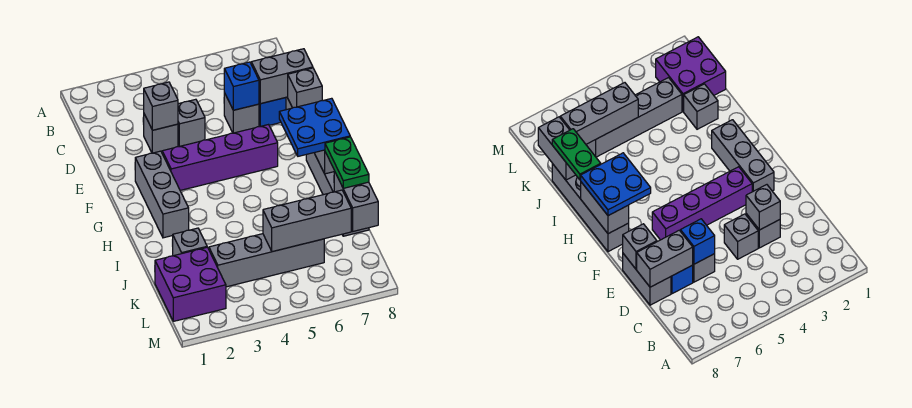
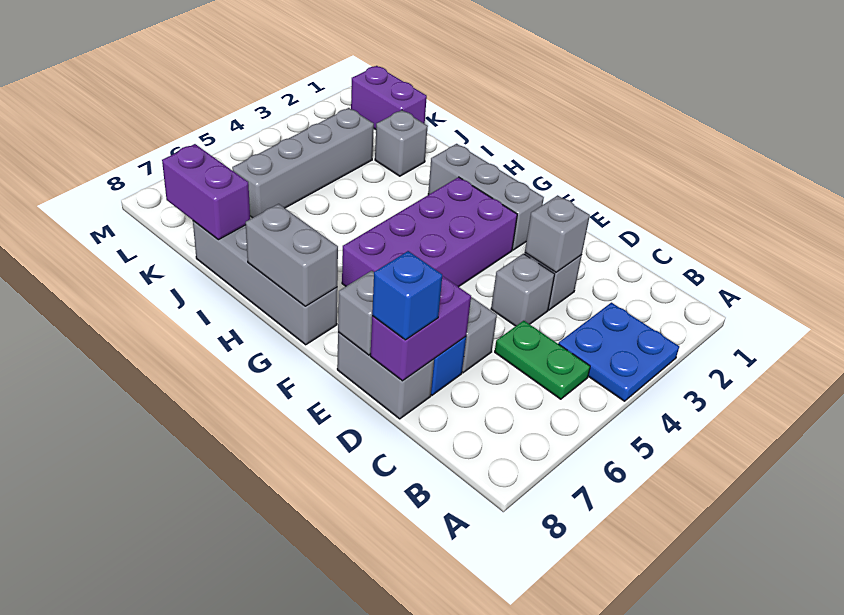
blue brick D6 level 2 -> blue brick D8 level 3
grey brick D7:D8 level 2 -> purple brick D7:D8 level 2
purple brick F3:F6 level 1 -> purple brick F3:G6 level 1
blue plate G7:H8 level 3 -> blue plate A3:B4 level 1
green plate I8:J8 level 3 -> green plate B5:C5 level 1
grey brick J8:K8 level 2 -> purple brick J8:K8 level 2
purple brick K1:L2 level 1 -> purple brick K1:L1 level 1
grey brick K5:K7 level 2 -> none

